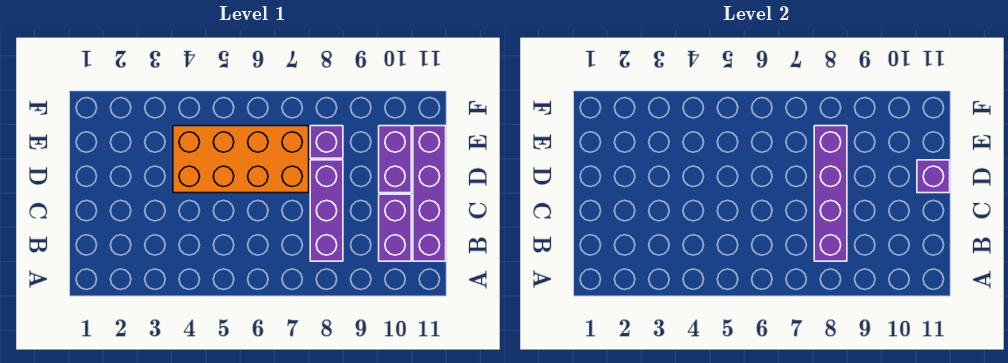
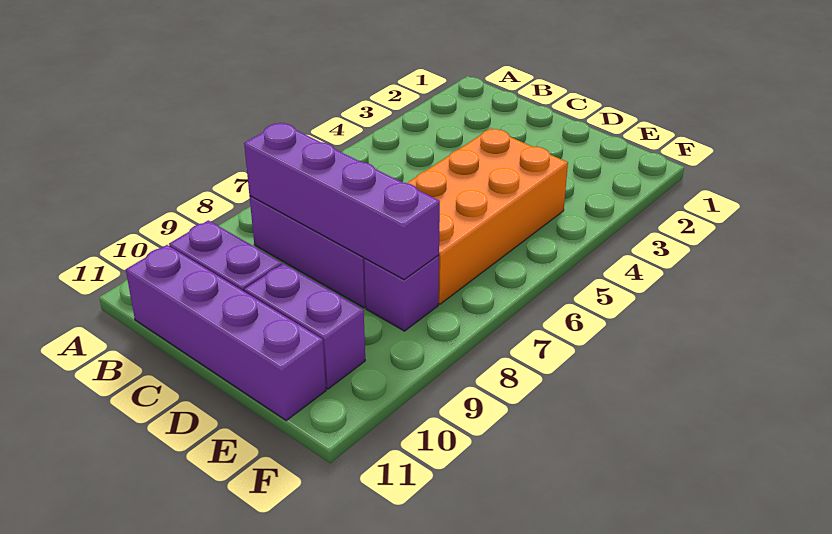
purple brick D11 level 2 -> none

